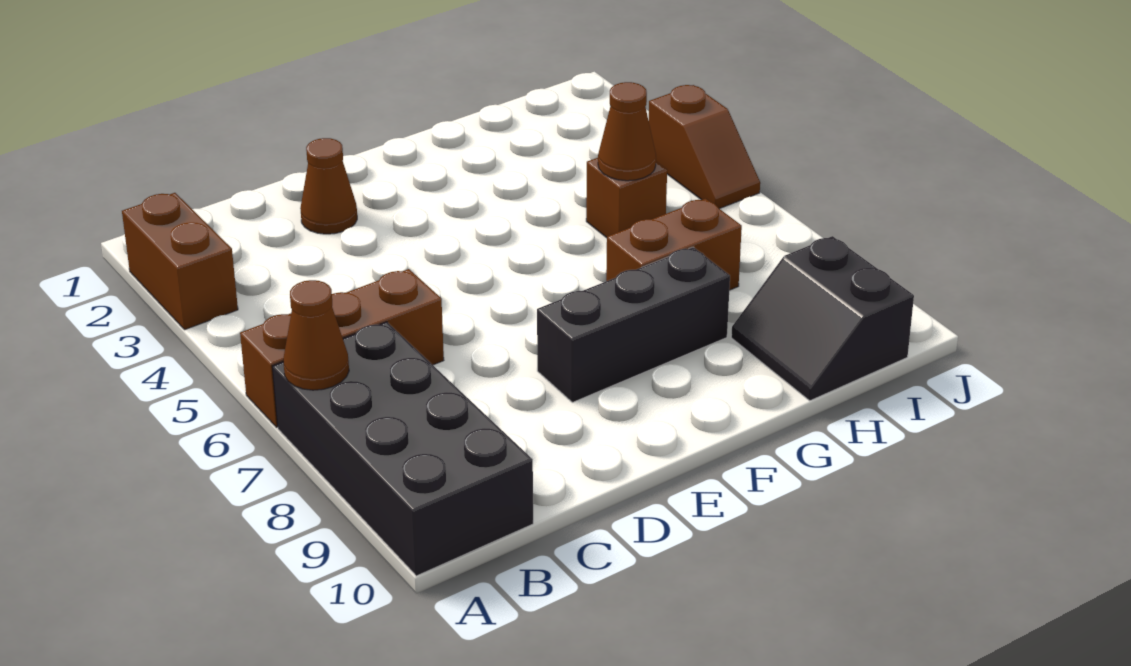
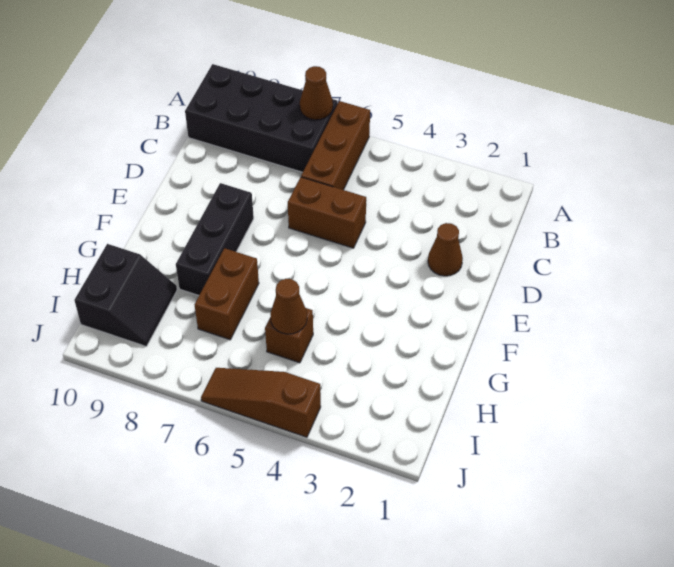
brown brick A2:A3 level 1 -> brown brick D5:D6 level 1
black slope H9:I10 level 1 top I -> black slope H9:I10 level 1 top 10
brown slope J4:J5 level 1 top 4 -> brown slope J4:J6 level 1 top 4

